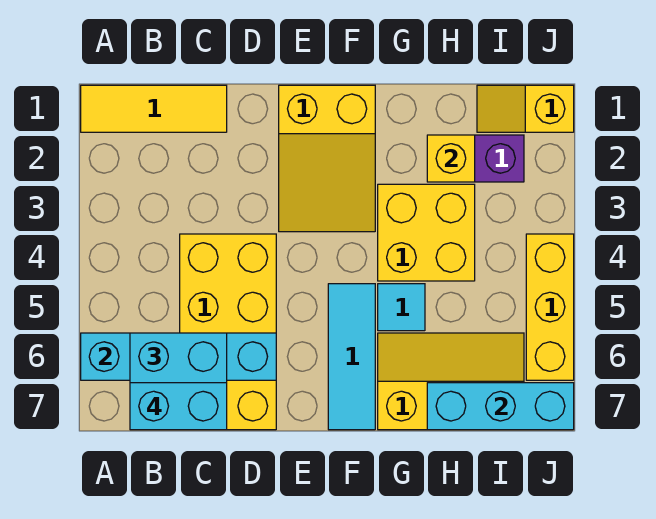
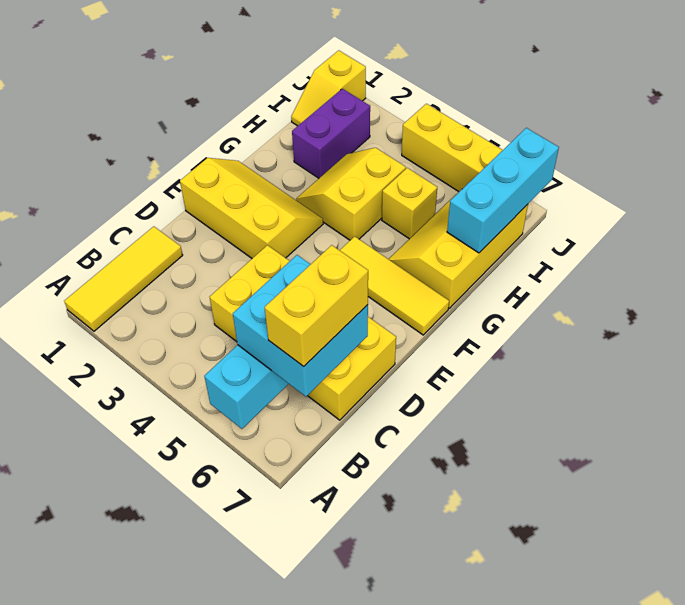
cyan brick B7:C7 level 4 -> yellow brick B7:C7 level 4
yellow slope E1:F3 level 1 top 1 -> yellow slope E1:F3 level 1 top E
cyan tile F5:F7 level 1 -> yellow tile F5:F7 level 1
yellow brick G3:H4 level 1 -> yellow slope G3:H4 level 1 top 4
cyan tile G5 level 1 -> none
yellow brick H2 level 2 -> yellow brick H5 level 1

